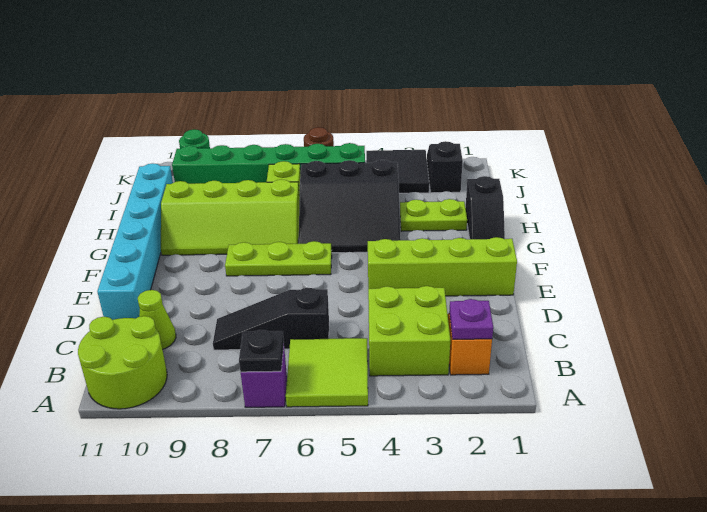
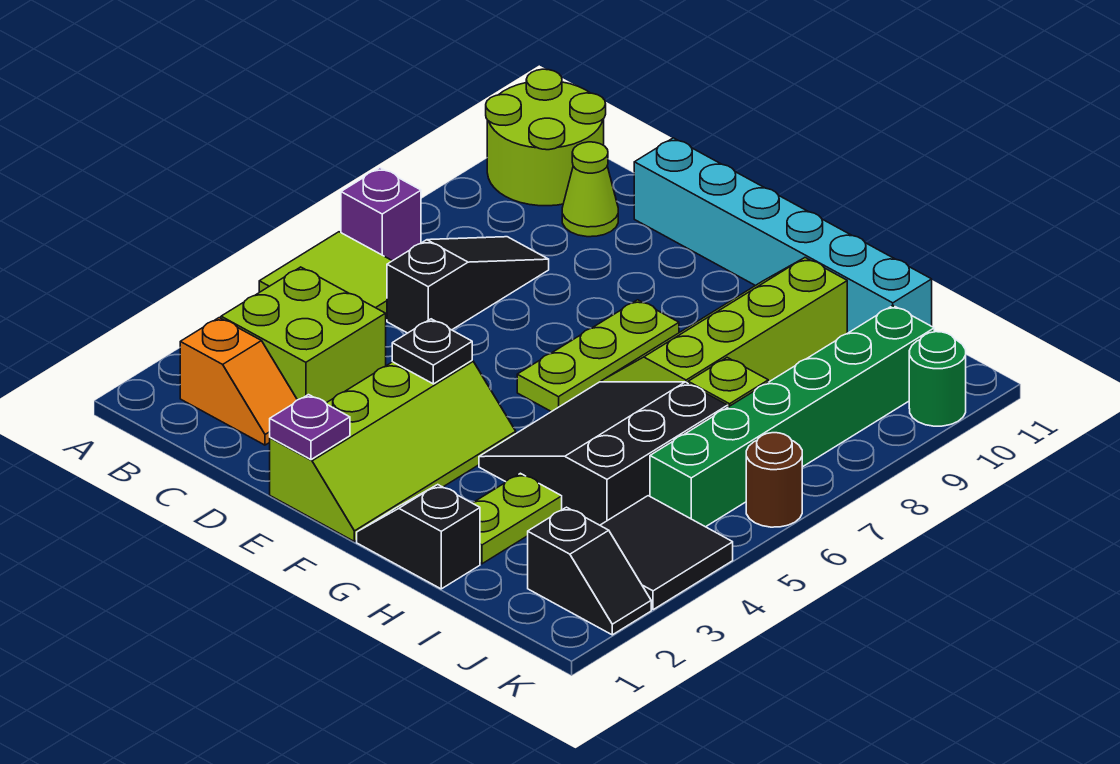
black plate A7 level 2 -> black plate E4 level 2
purple plate B2 level 2 -> purple plate E1 level 2

